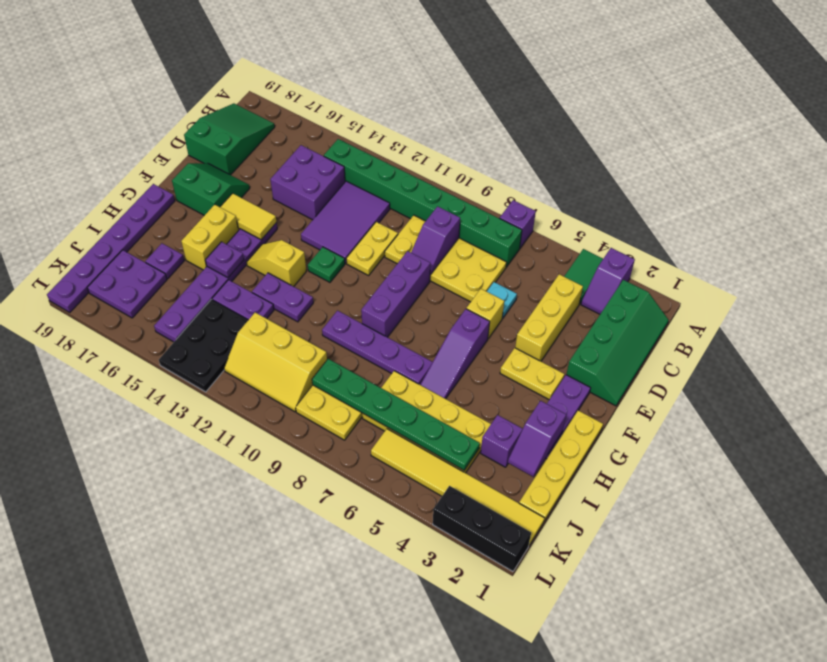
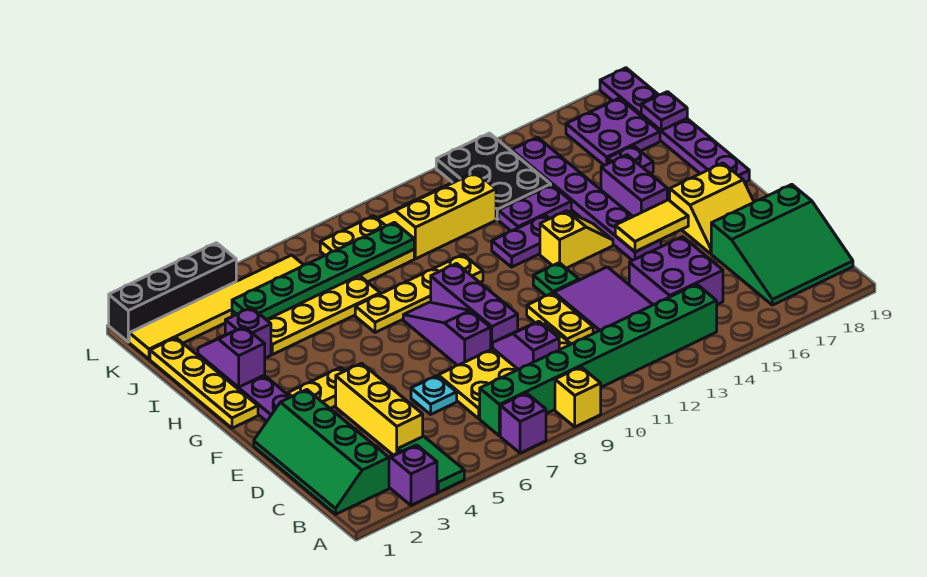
green slope B18:D19 level 1 top D -> green slope B17:D19 level 1 top D
yellow brick E6 level 1 -> yellow brick A9 level 1
green slope E17:F18 level 1 top F -> yellow slope E17:F18 level 1 top F
purple slope F6:H6 level 1 top F -> purple slope E8:G8 level 1 top E
yellow brick G16:H16 level 1 -> purple brick G16:H16 level 1
purple plate H7:H10 level 1 -> yellow plate H7:H10 level 1
purple plate H15 level 2 -> purple plate J19 level 2
black brick L1:L3 level 1 -> black brick L1:L4 level 1

